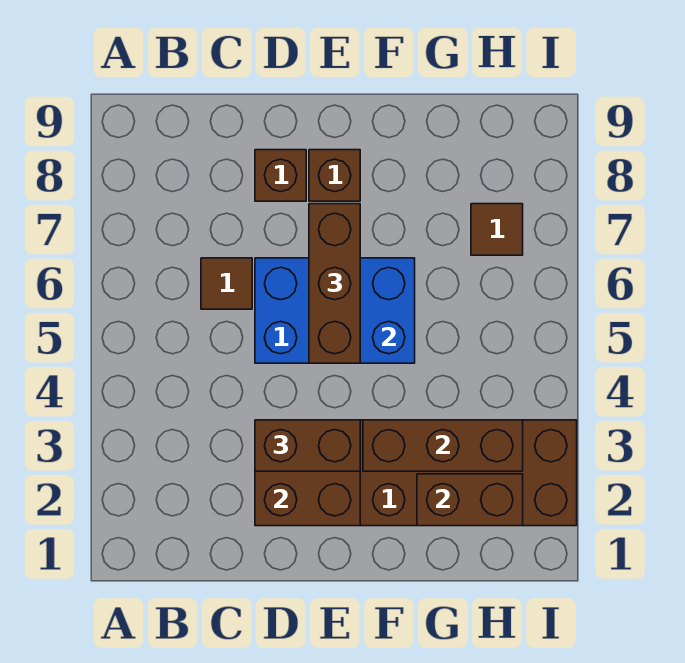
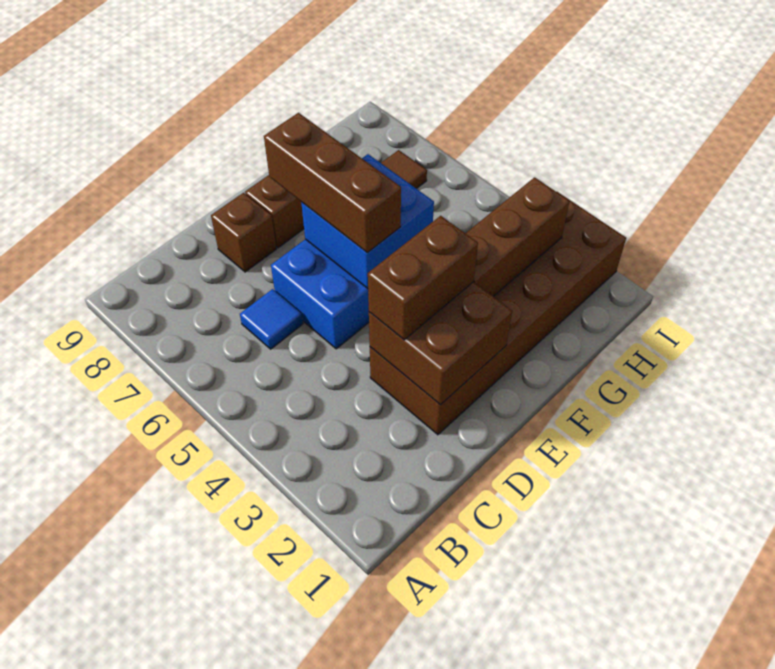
brown tile C6 level 1 -> blue tile C6 level 1
brown brick G2:H2 level 2 -> none

